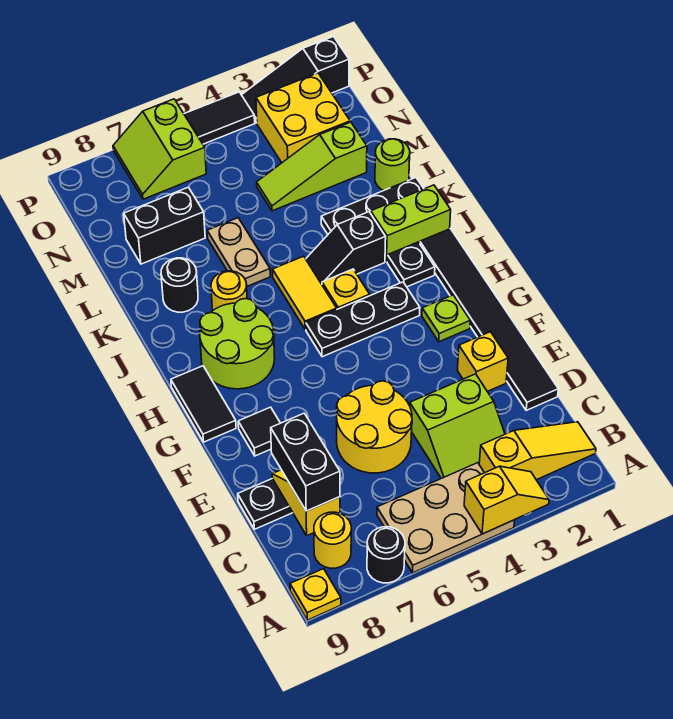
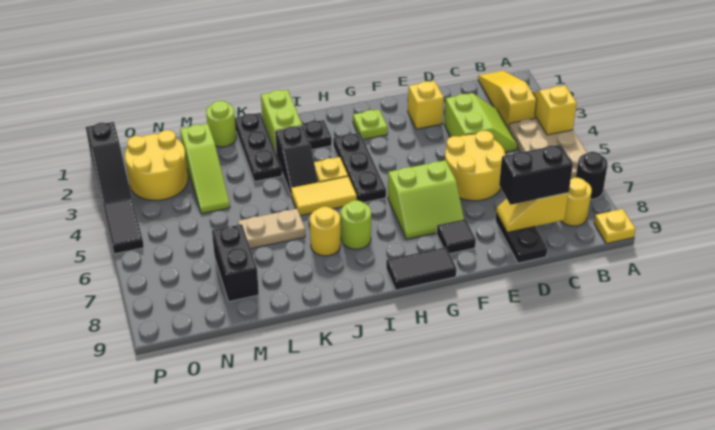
black tile D1:I1 level 1 -> none
lime round brick H7:I8 level 1 -> lime round brick I7 level 1
black round brick K8 level 1 -> none
yellow brick N2:O3 level 1 -> yellow round brick N2:O3 level 1
lime slope O6:P7 level 1 top 6 -> lime slope F6:G7 level 1 top 6

